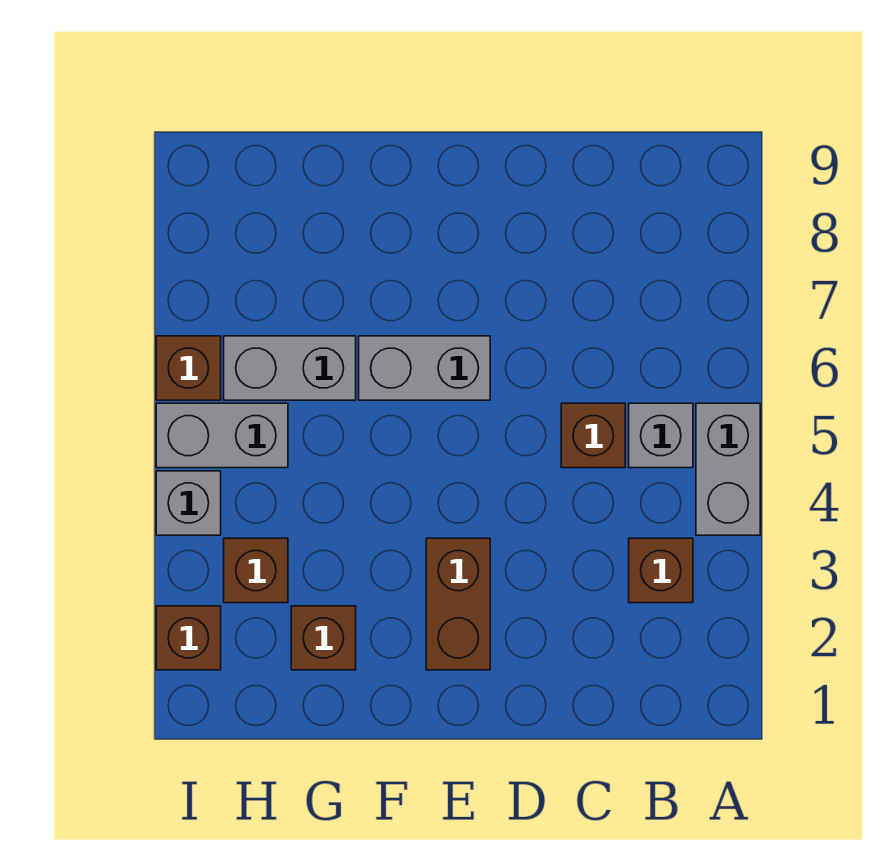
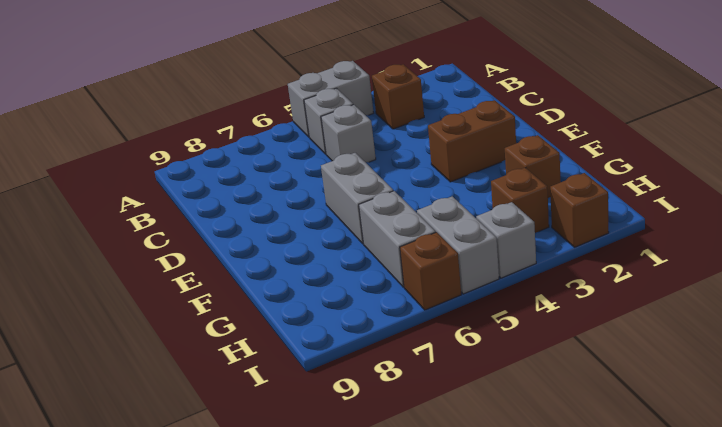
brown brick C5 level 1 -> grey brick C5 level 1

